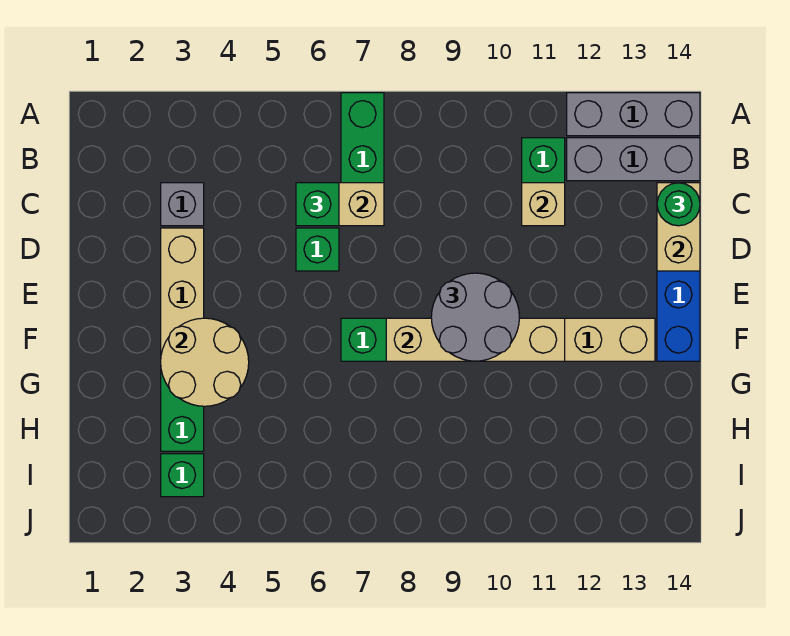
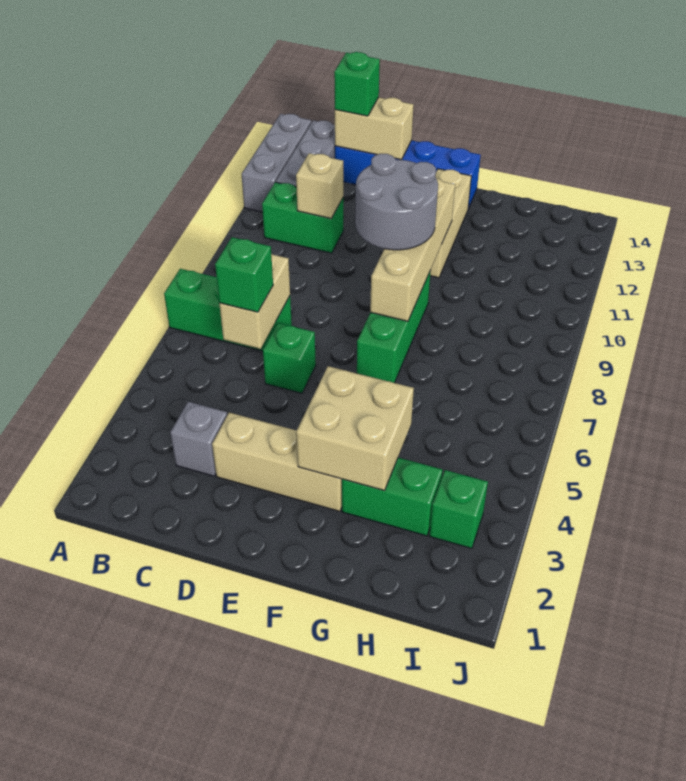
green round brick C14 level 3 -> green brick C14 level 3
tan round brick F3:G4 level 2 -> tan brick F3:G4 level 2

